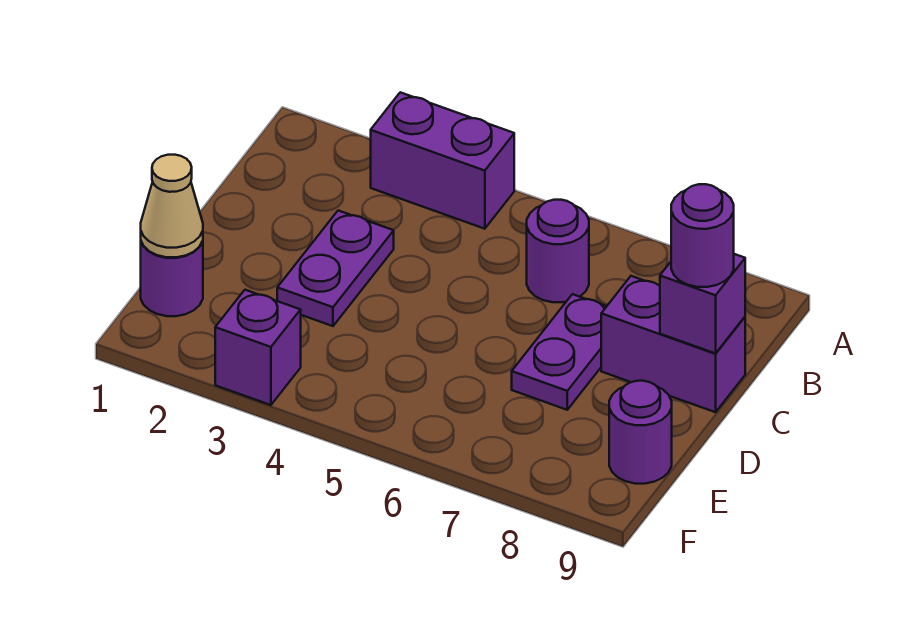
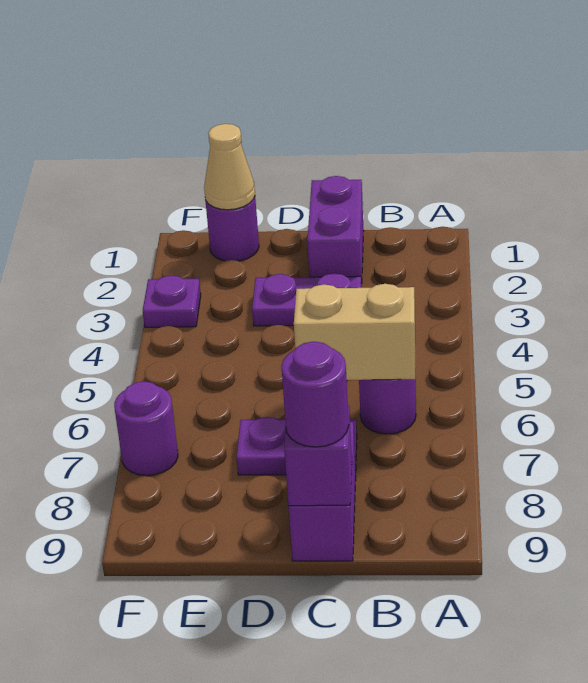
purple brick A3:A4 level 1 -> purple brick C1:C2 level 1
none -> tan brick B6:C6 level 2
purple round brick E9 level 1 -> purple round brick F7 level 1
purple brick F3 level 1 -> purple plate F3 level 1

